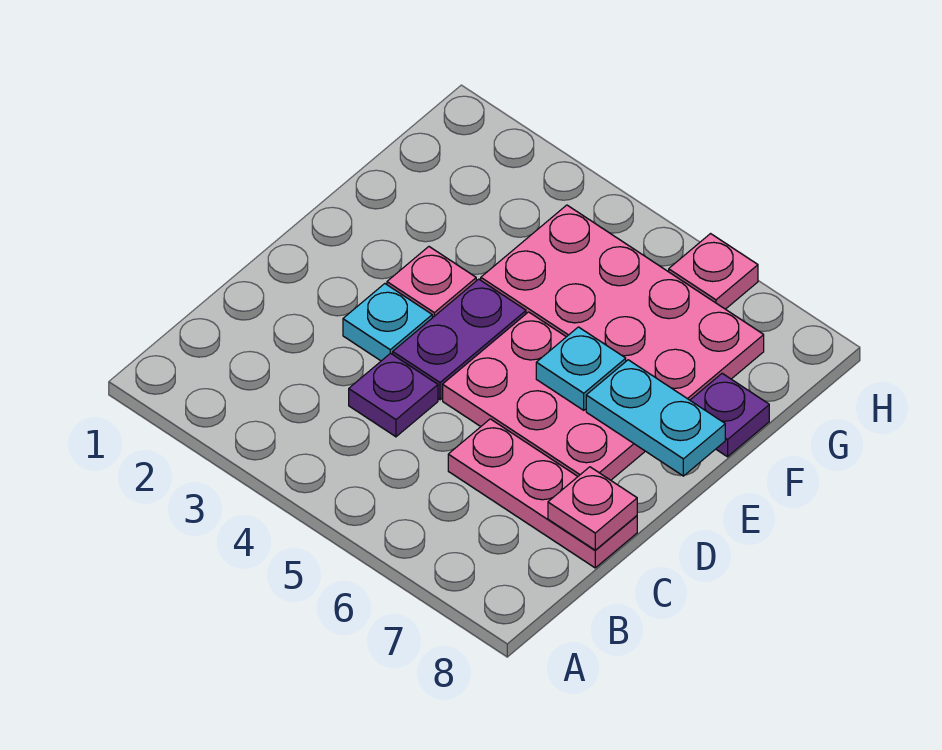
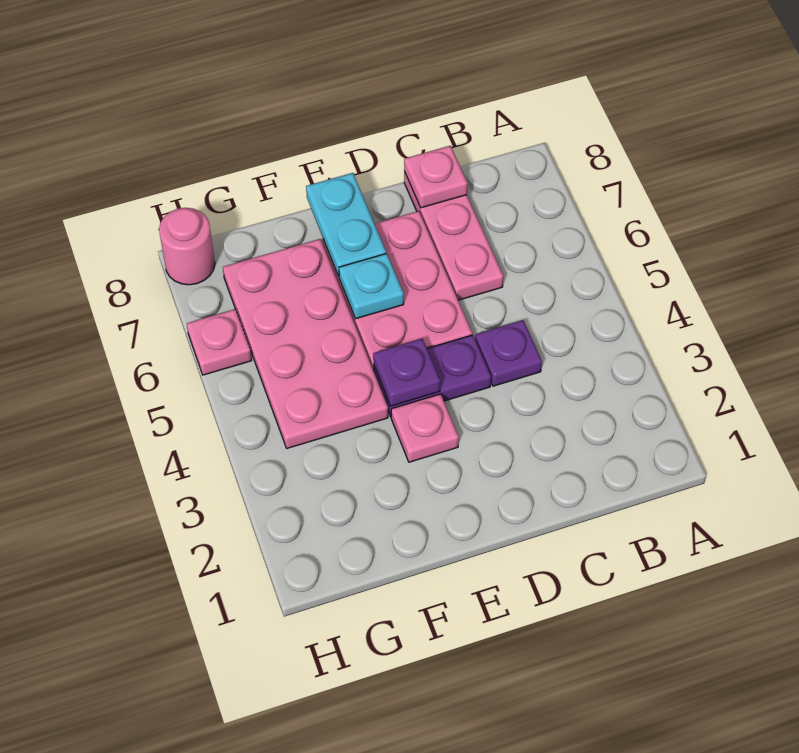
cyan plate D3 level 1 -> none
purple plate F8 level 1 -> purple plate E4 level 2
none -> pink round brick H8 level 1

